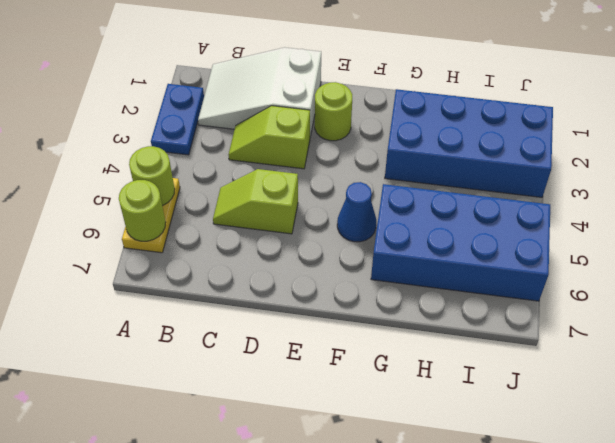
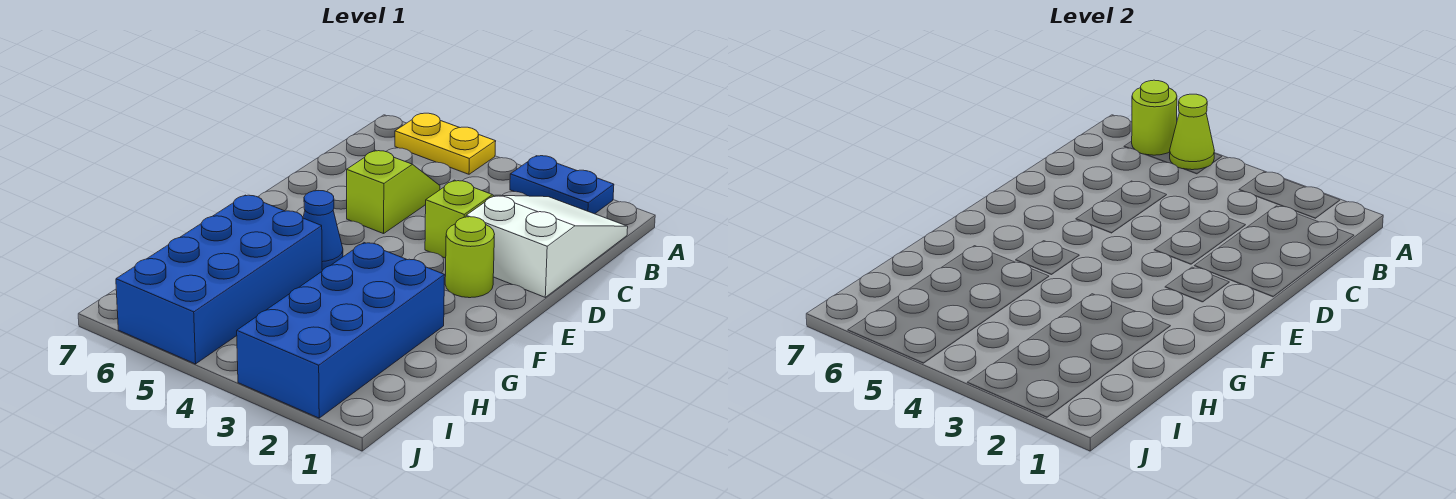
lime round brick A5 level 2 -> lime cone A5 level 2

